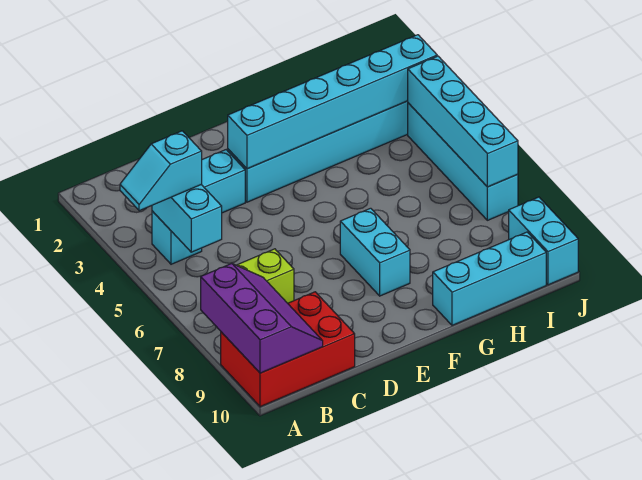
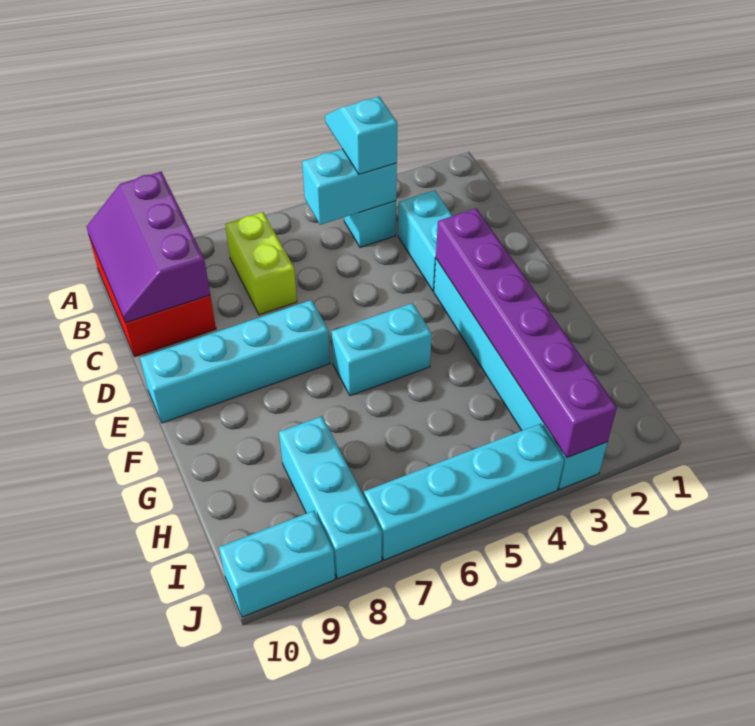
purple slope A8:B10 level 2 top A -> purple slope A9:C10 level 2 top 9
cyan brick E3:J3 level 2 -> purple brick E3:J3 level 2
cyan brick F7:F8 level 1 -> cyan brick F5:F6 level 1
cyan brick G10:I10 level 1 -> cyan brick H8:J8 level 1
cyan brick J4:J7 level 2 -> cyan brick E7:E10 level 1

